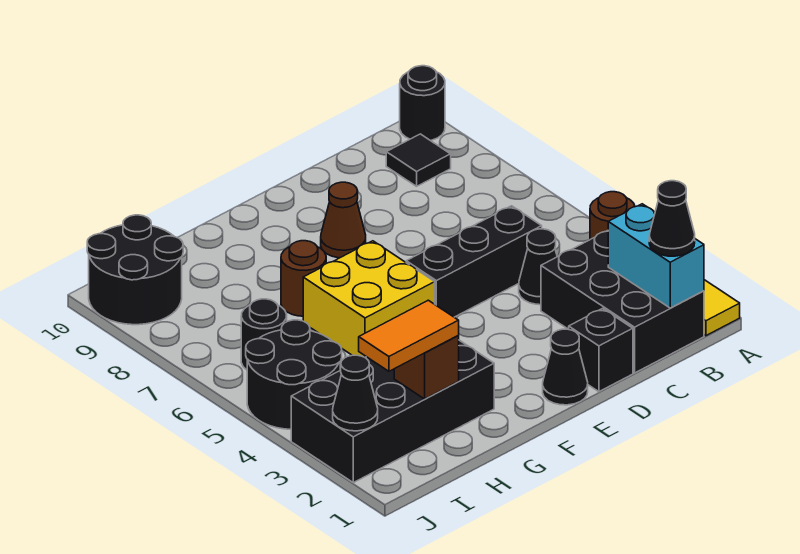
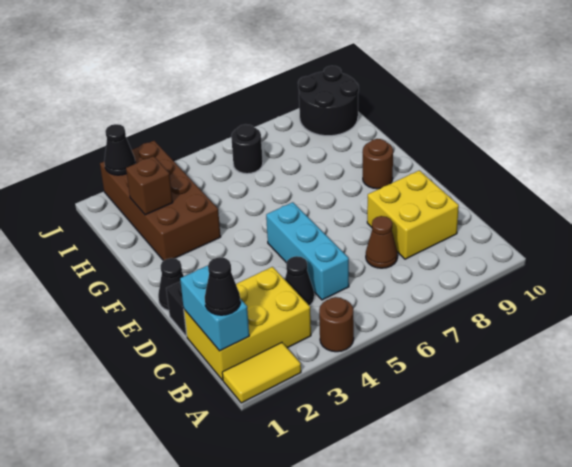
black round brick A10 level 1 -> none
black brick B1:C3 level 1 -> yellow brick B1:C3 level 1
cyan brick B1:B2 level 2 -> cyan brick B1:C1 level 2
black tile B9 level 1 -> none
black brick C5:E5 level 1 -> cyan brick C5:E5 level 1
brown cone E8 level 1 -> brown cone C7 level 1
yellow brick F5:G6 level 1 -> yellow brick C8:D9 level 1
black brick G2:J3 level 1 -> brown brick G2:J3 level 1
brown round brick G7 level 1 -> brown round brick F9 level 1
orange tile H2:I2 level 3 -> none
black round brick I4:J5 level 1 -> none

